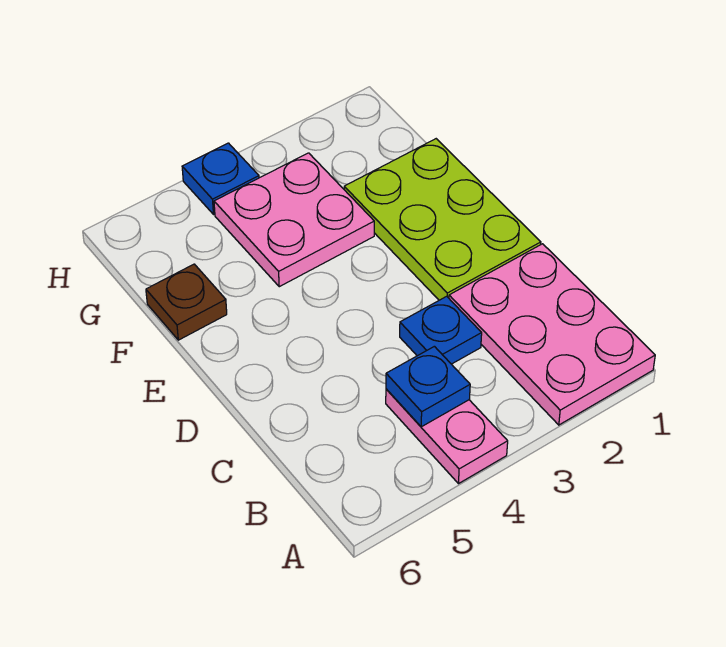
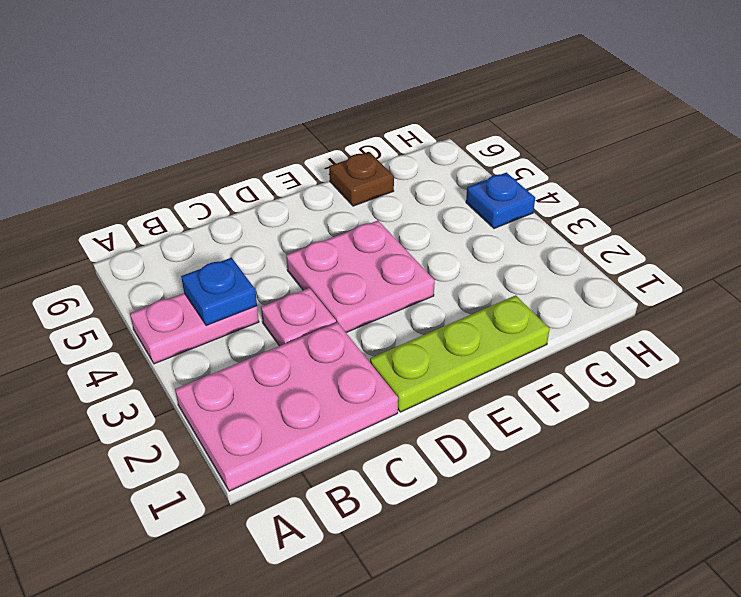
blue plate C3 level 1 -> pink plate C3 level 1
lime plate D1:F2 level 1 -> lime plate D1:F1 level 1
pink plate F3:G4 level 1 -> pink plate D3:E4 level 1

